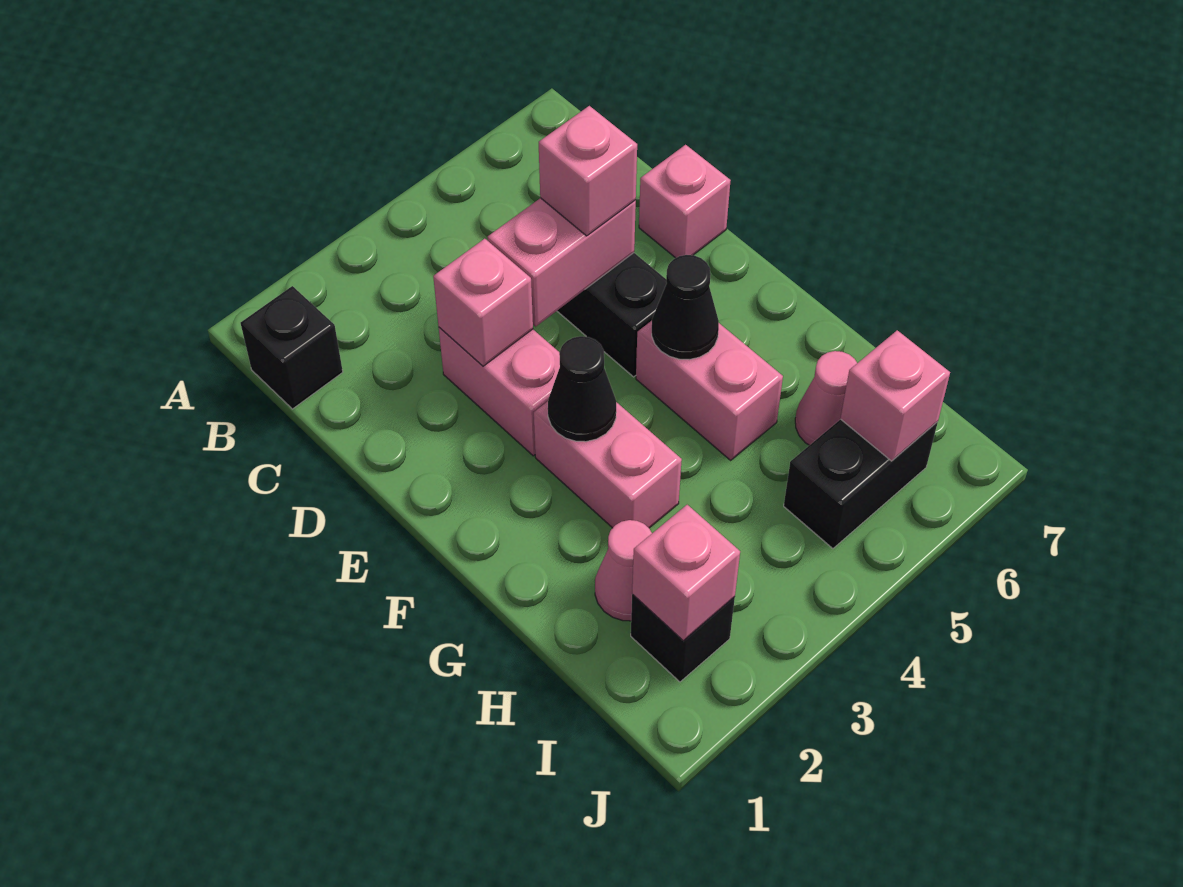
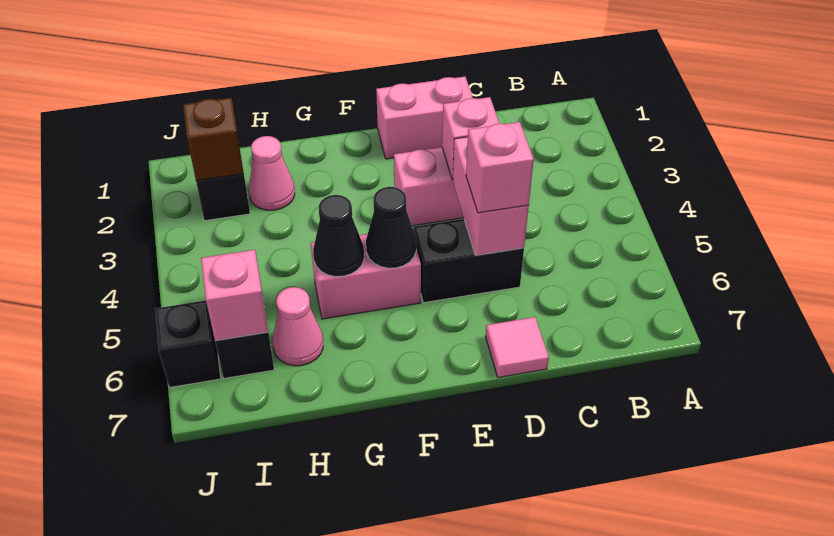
black brick B1 level 1 -> black brick J6 level 1
pink brick D7 level 1 -> pink tile D7 level 1
pink brick F3:G3 level 1 -> pink brick D1:E1 level 1
black cone F3 level 2 -> black cone G5 level 2
pink brick I2 level 2 -> brown brick I2 level 2

